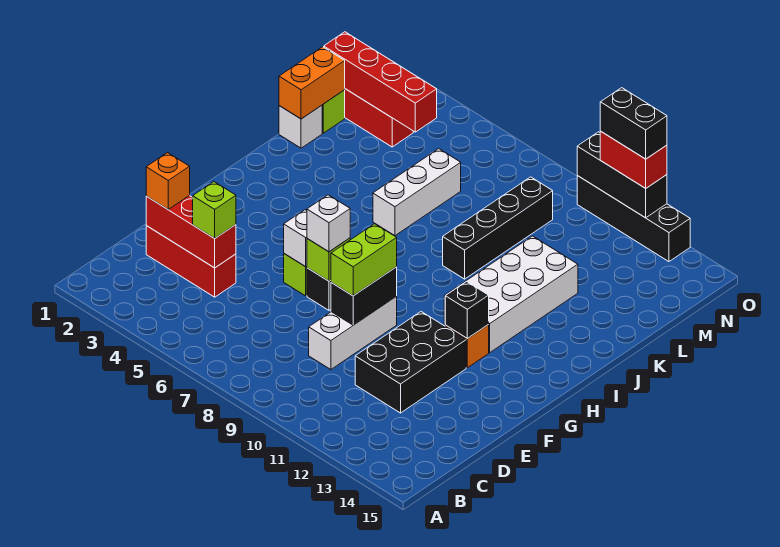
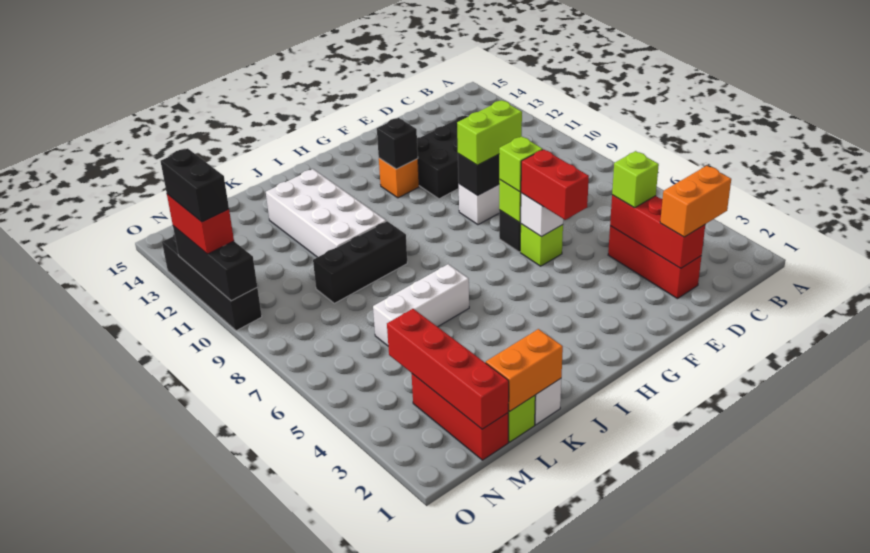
orange brick D2 level 3 -> orange brick C2:D2 level 3
none -> red brick F5:F6 level 3
white brick F7 level 3 -> lime brick F7 level 3
white brick H11:K12 level 1 -> white brick J10:K13 level 1
black brick J9:M9 level 1 -> black brick J9:L9 level 1

